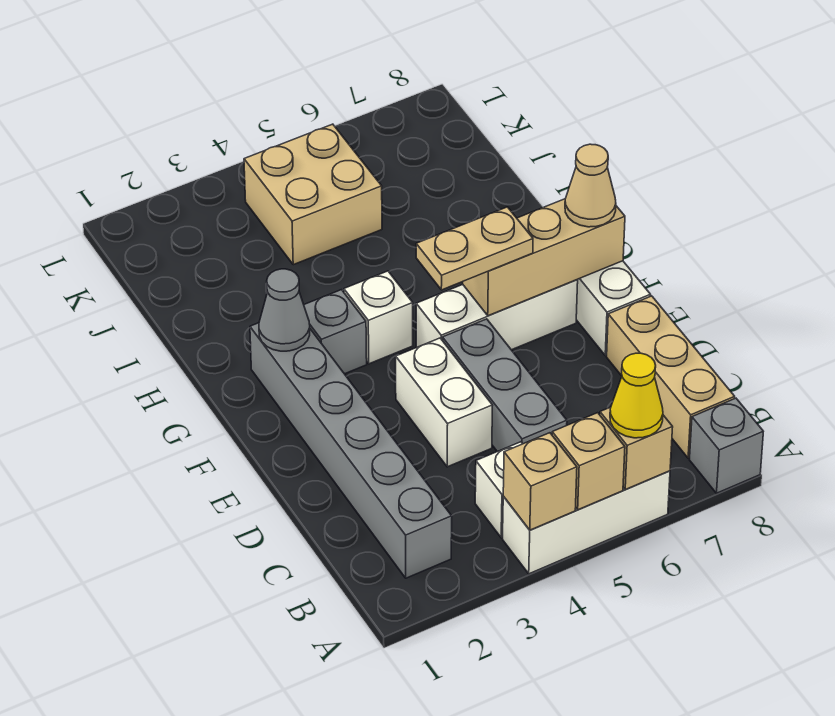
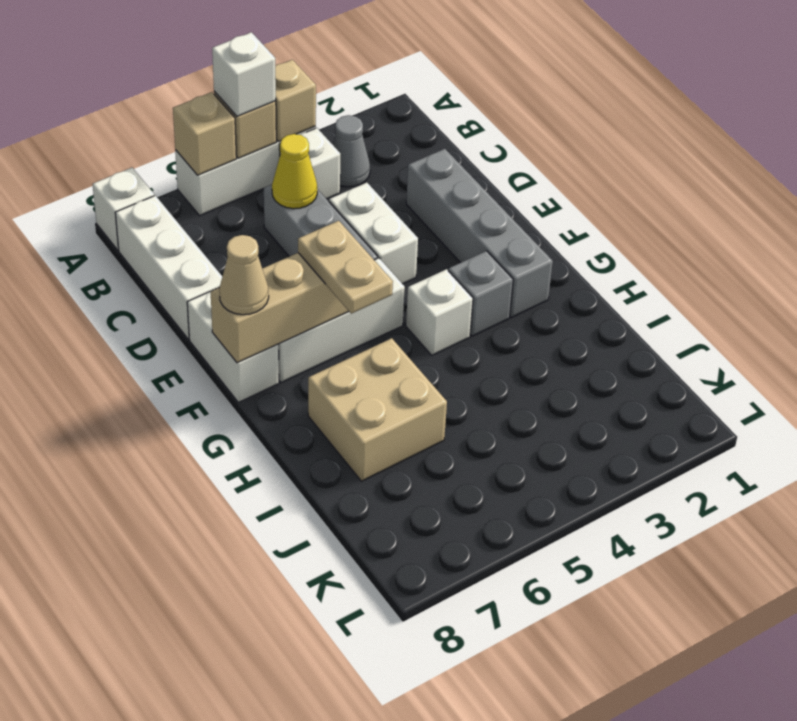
none -> white brick A5 level 3
yellow cone A6 level 3 -> yellow cone C5 level 2
grey brick A8 level 1 -> white brick A8 level 1
grey brick B2:G2 level 1 -> grey brick D2:G2 level 1
tan brick B8:D8 level 1 -> white brick B8:D8 level 1
tan plate F5:F6 level 3 -> tan plate F6:G6 level 3
grey cone G2 level 2 -> grey cone B3 level 1
tan brick J4:K5 level 1 -> tan brick H6:I7 level 1

